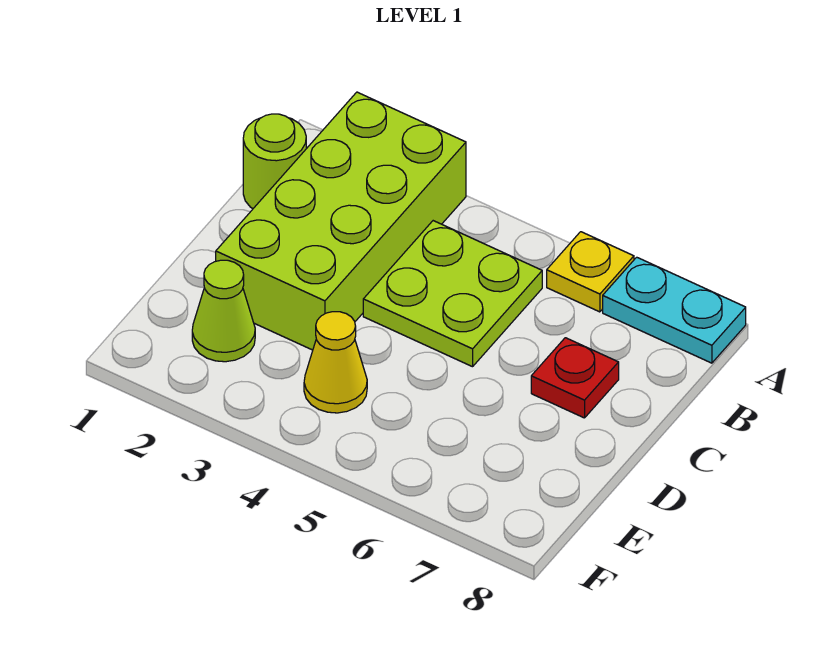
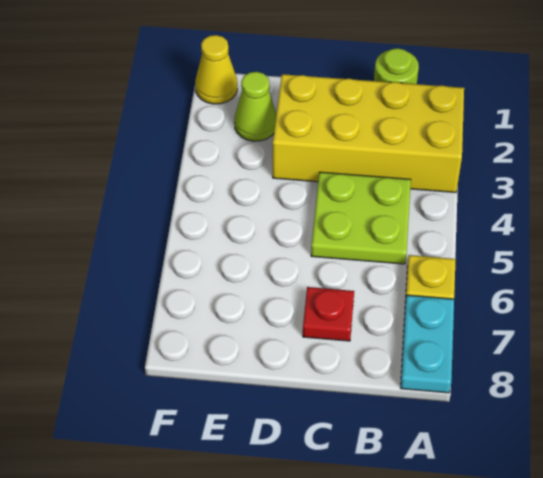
lime brick A2:D3 level 1 -> yellow brick A2:D3 level 1
yellow cone E4 level 1 -> yellow cone F1 level 1

